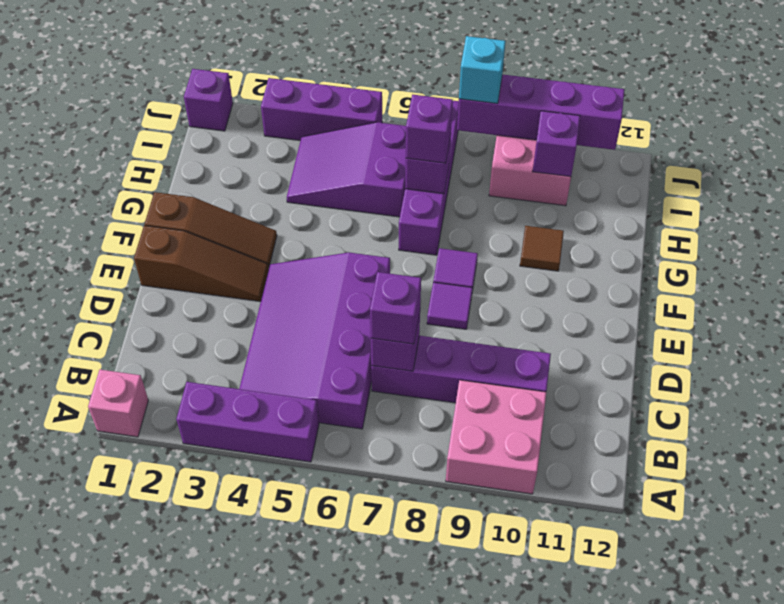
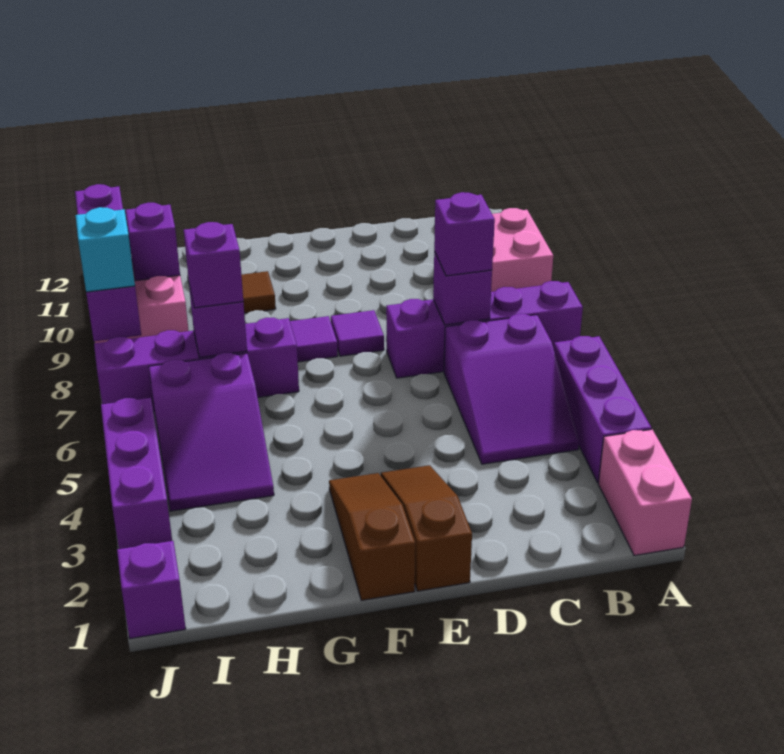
pink brick A1 level 1 -> pink brick A1:A2 level 1
purple slope B4:E6 level 1 top 6 -> purple slope B4:C6 level 1 top 6
purple brick C7:C10 level 1 -> purple brick A7:D7 level 1

